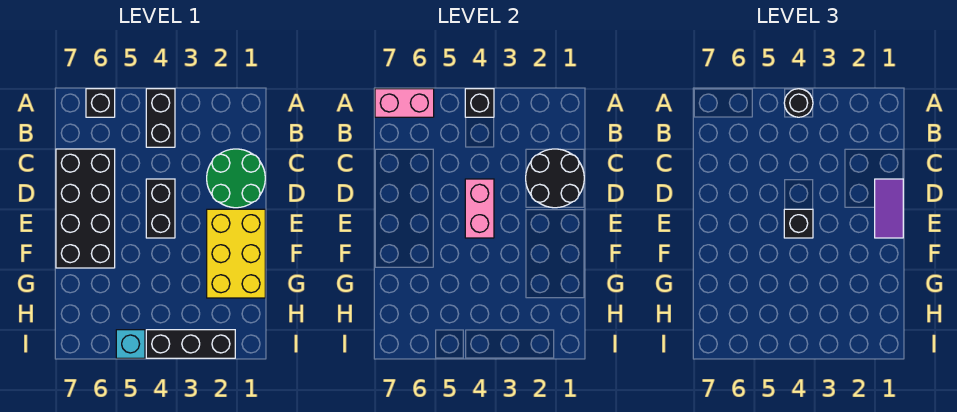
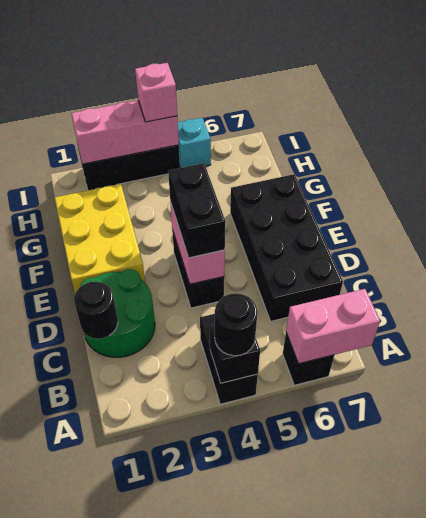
black round brick C1:D2 level 2 -> black round brick C1 level 2
purple tile D1:E1 level 3 -> none
black brick E4 level 3 -> black brick D4:E4 level 3
none -> pink brick I2:I4 level 2
none -> pink brick I4 level 3

